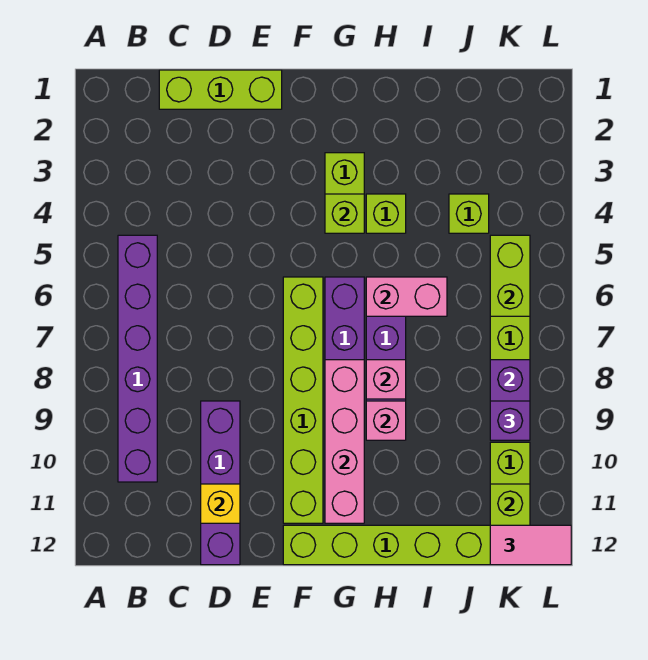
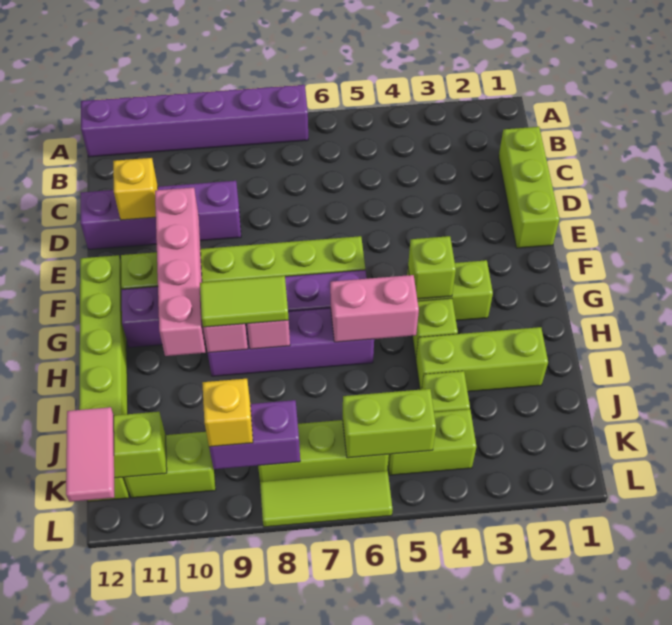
purple brick B5:B10 level 1 -> purple brick A7:A12 level 1
pink brick G8:G11 level 2 -> pink brick E10:H10 level 2
pink brick H6:I6 level 2 -> pink brick H5:H6 level 2
none -> lime tile H8:H9 level 3
none -> lime brick I2:I4 level 1
none -> lime brick K4:K5 level 1
purple brick K9 level 3 -> yellow brick K9 level 3
none -> lime tile L6:L8 level 1

